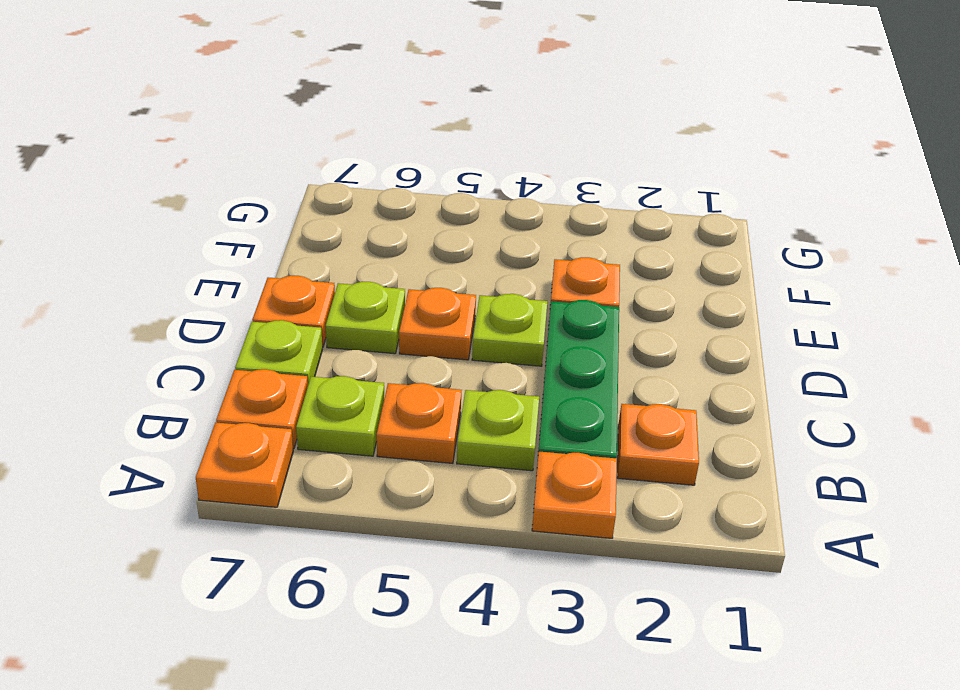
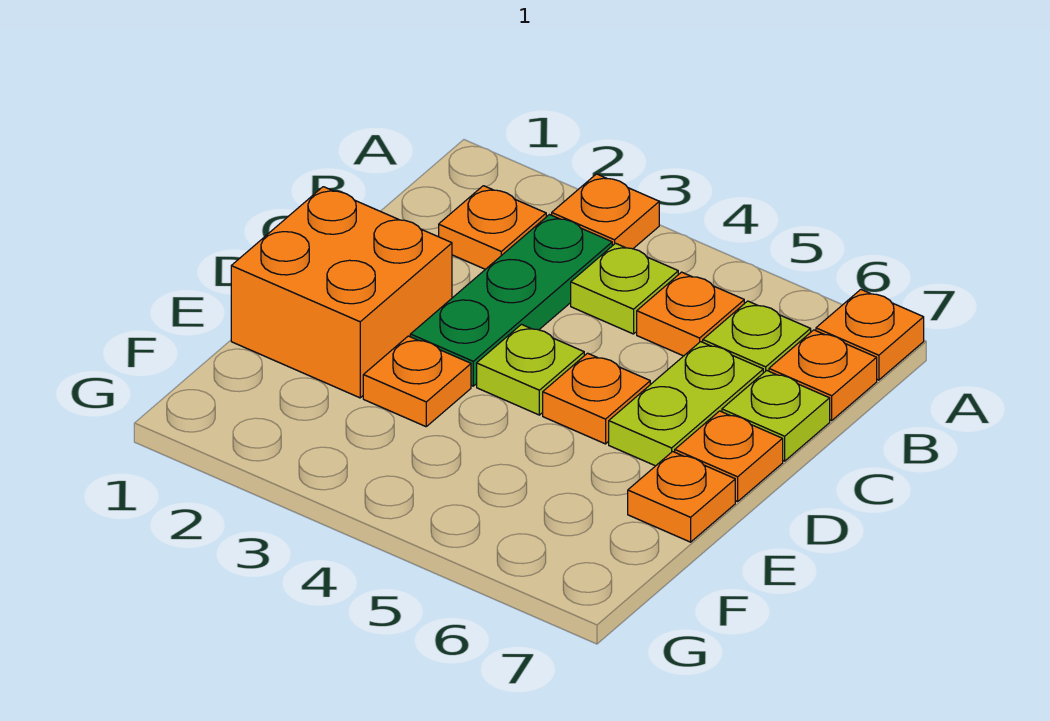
none -> orange brick D1:E2 level 1
lime plate D6 level 1 -> lime plate C6:D6 level 1
none -> orange plate E7 level 1

